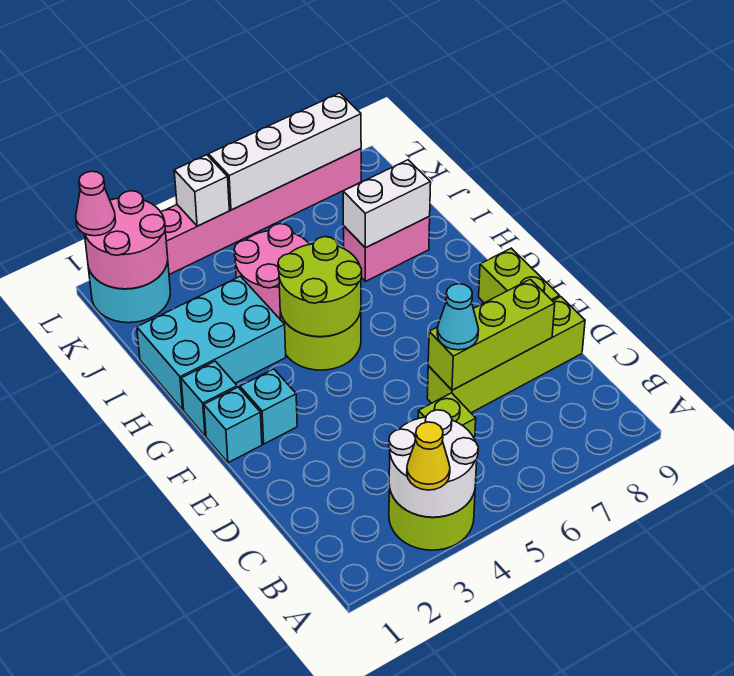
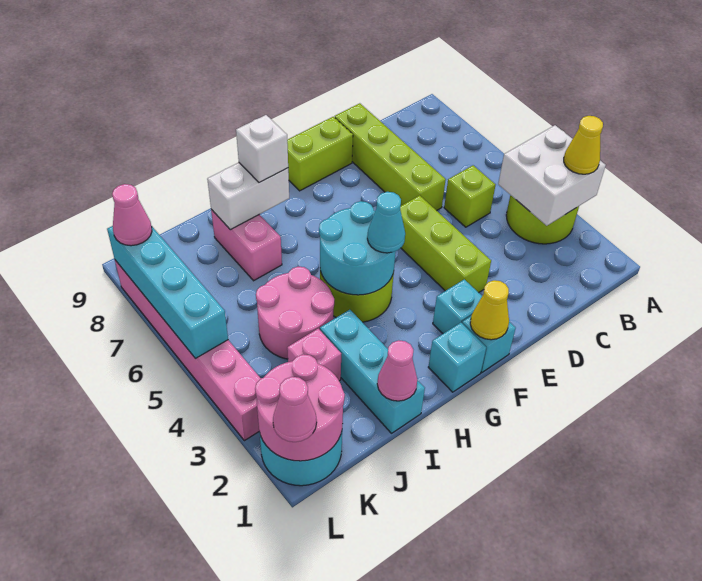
white round brick A3:B4 level 2 -> white brick A3:B4 level 2
lime brick D6:D8 level 2 -> lime brick E3:E5 level 1
cyan cone D6 level 3 -> cyan cone G4 level 3
none -> yellow cone F1 level 2
lime round brick G4:H5 level 2 -> cyan round brick G4:H5 level 2
cyan brick H1:I3 level 1 -> cyan brick I1:I3 level 1
none -> pink cone I1 level 2
white brick I7:I8 level 2 -> white brick H8:I8 level 2
none -> pink brick J3 level 1
white brick L4 level 2 -> white brick H8 level 3
white brick L5:L8 level 2 -> cyan brick L5:L8 level 2
none -> pink cone L8 level 3

